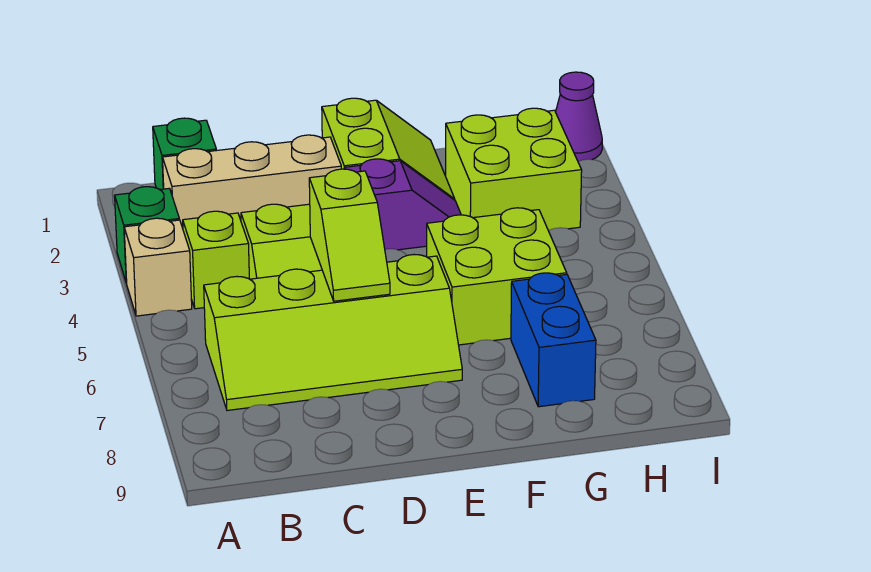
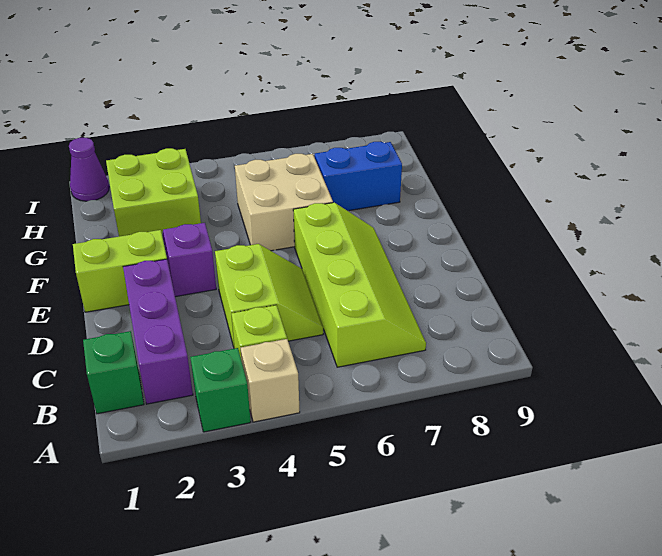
tan brick B2:D2 level 1 -> purple brick B2:D2 level 1
lime slope D5:D6 level 2 top 5 -> none
lime brick F5:G6 level 1 -> tan brick F5:G6 level 1

